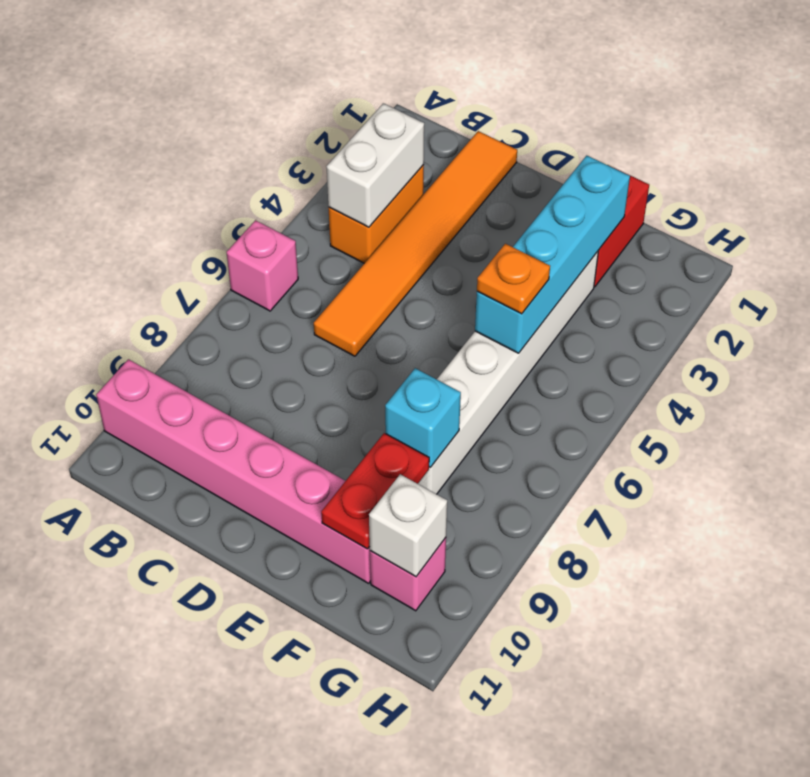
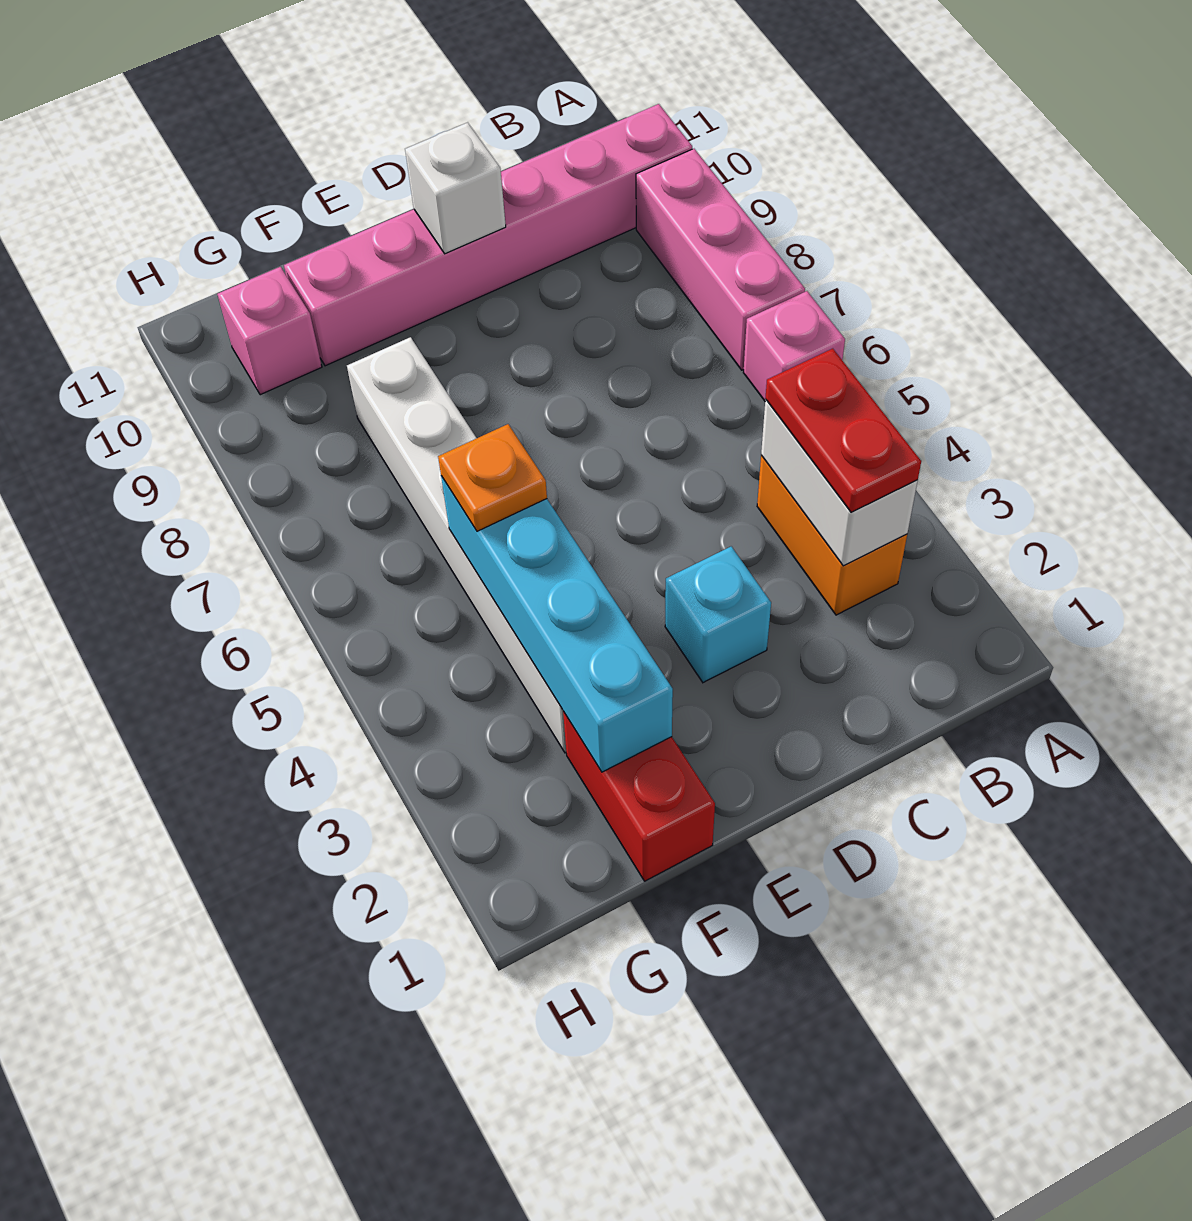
none -> pink brick A7:A9 level 1
orange tile C1:C6 level 1 -> none
cyan brick F8 level 2 -> cyan brick D3 level 1
red plate F9:F10 level 2 -> red plate B3:B4 level 3
white brick G10 level 2 -> white brick D10 level 2

